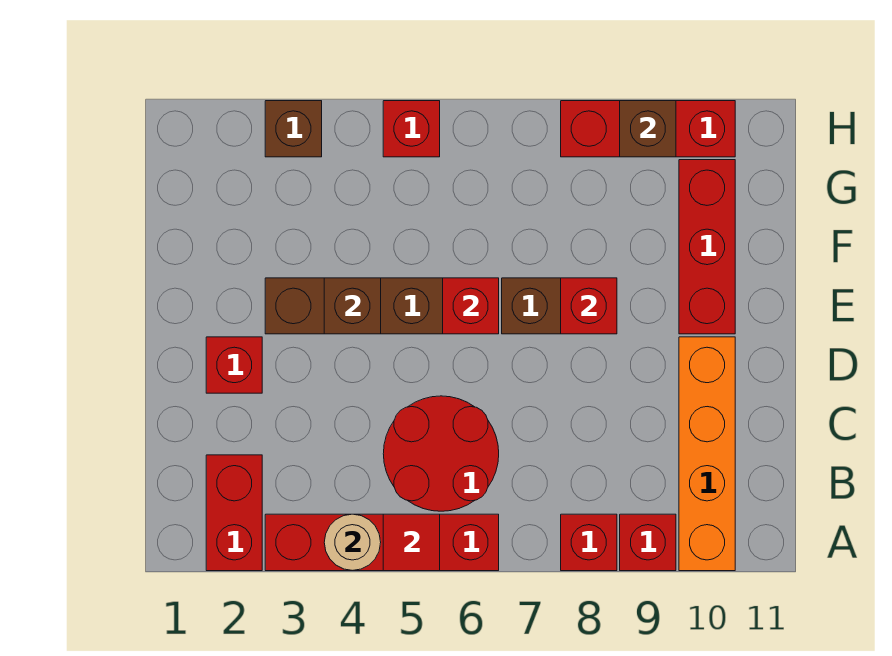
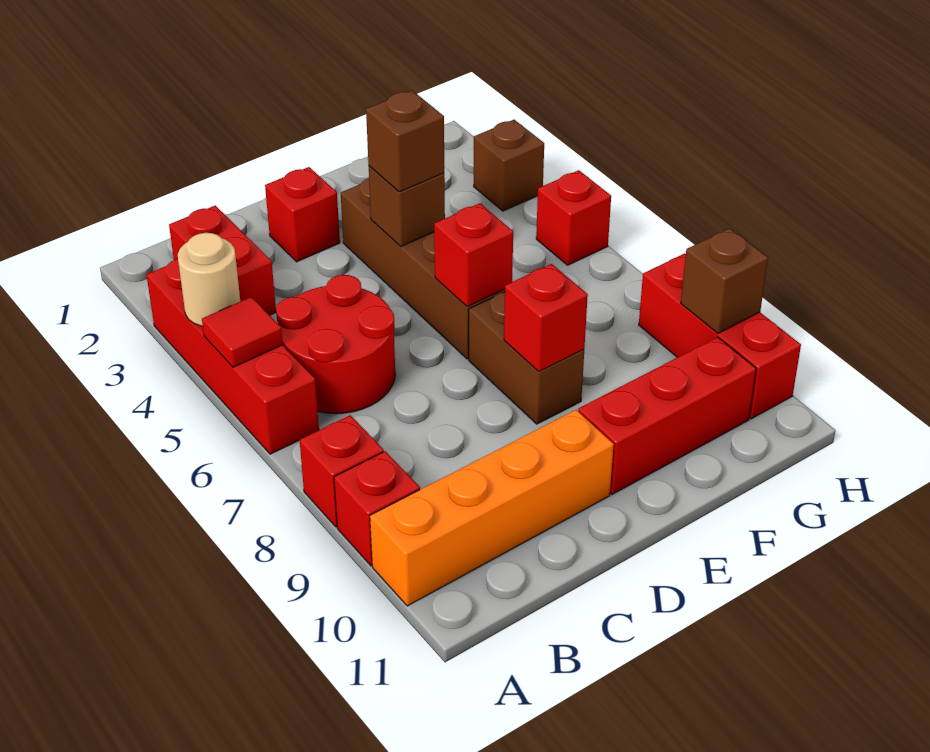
red brick A2:B2 level 1 -> red brick B2:B3 level 1
none -> brown brick E4 level 3

